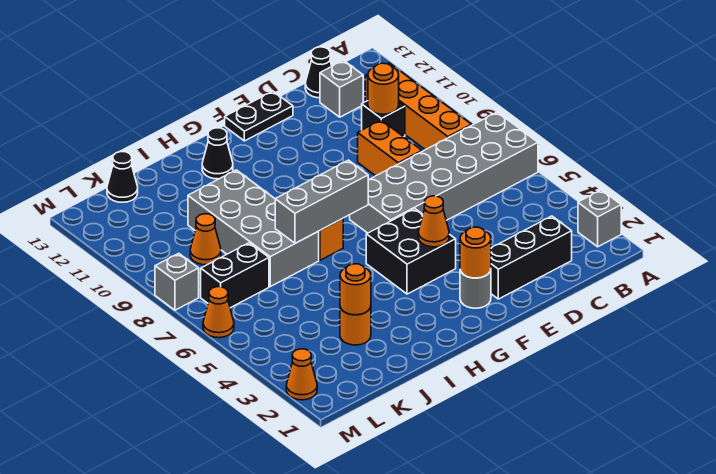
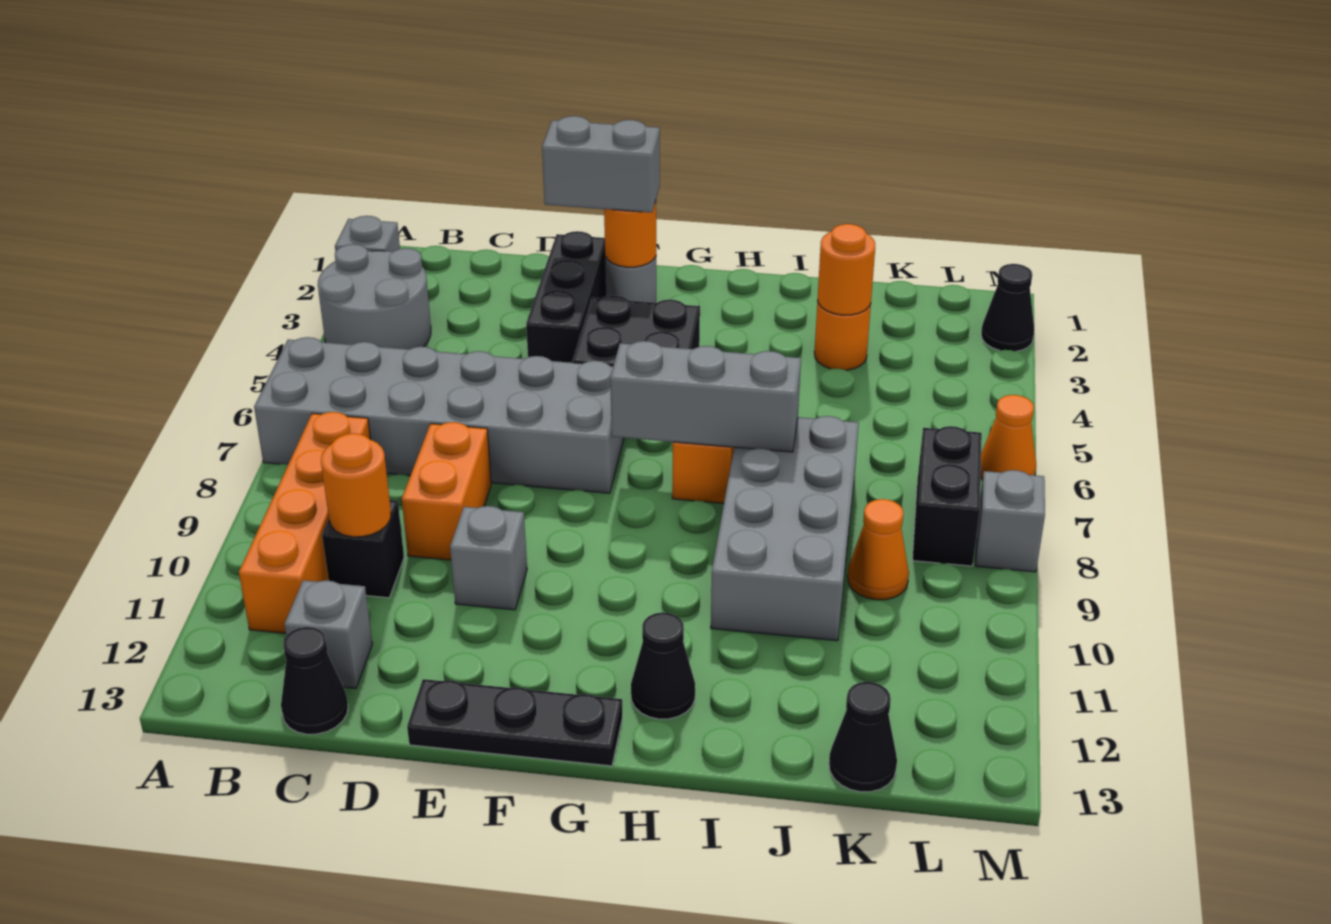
none -> grey round brick A3:B4 level 1
black brick C2:E2 level 1 -> black brick E2:E4 level 1
none -> grey brick E2:F2 level 3
none -> grey brick E10 level 1
black plate E13:F13 level 1 -> black plate E13:G13 level 1
orange cone F4 level 2 -> none
black brick K7:L7 level 1 -> black brick L7:L8 level 1
orange cone M2 level 1 -> black cone M2 level 1

